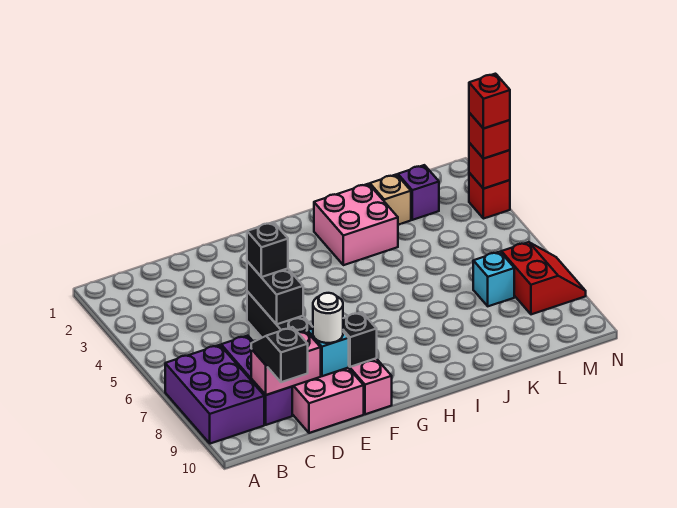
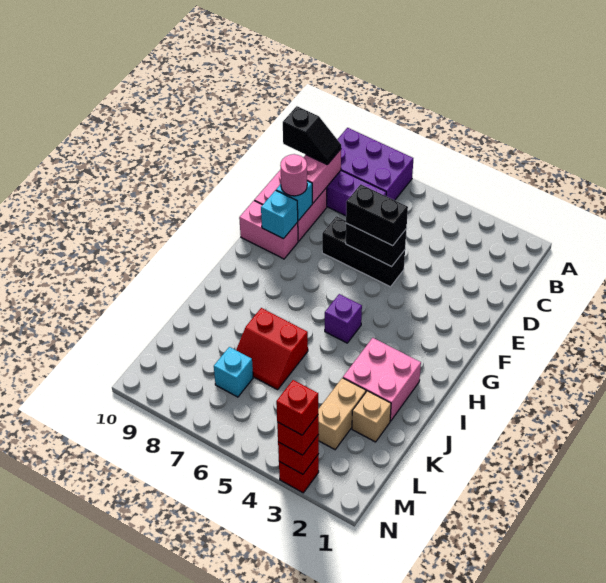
black brick E5 level 3 -> black brick E5:E6 level 3
white round brick E9 level 3 -> pink round brick E9 level 3
black brick F9 level 2 -> cyan brick F9 level 2
none -> tan brick K3:L3 level 1
purple brick L2 level 1 -> purple brick H5 level 1
red slope M7:N8 level 1 top M -> red slope J6:K7 level 1 top J

